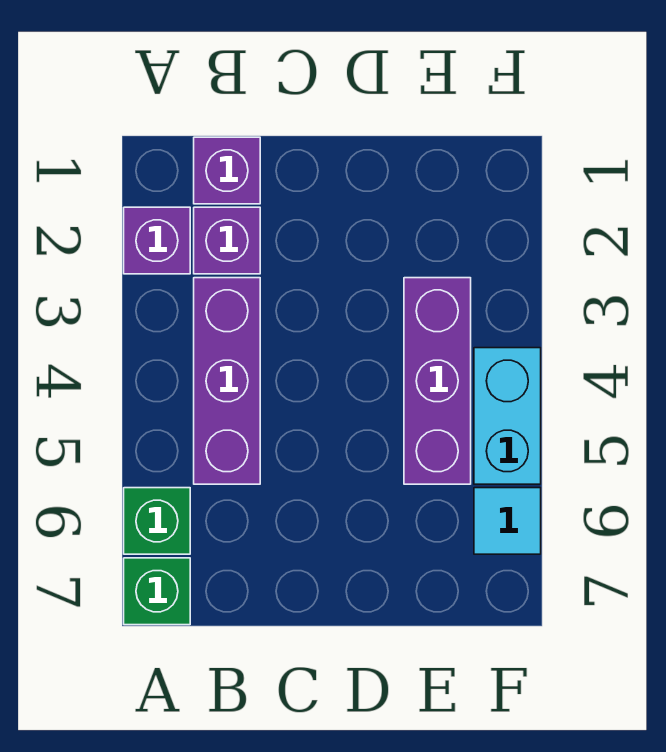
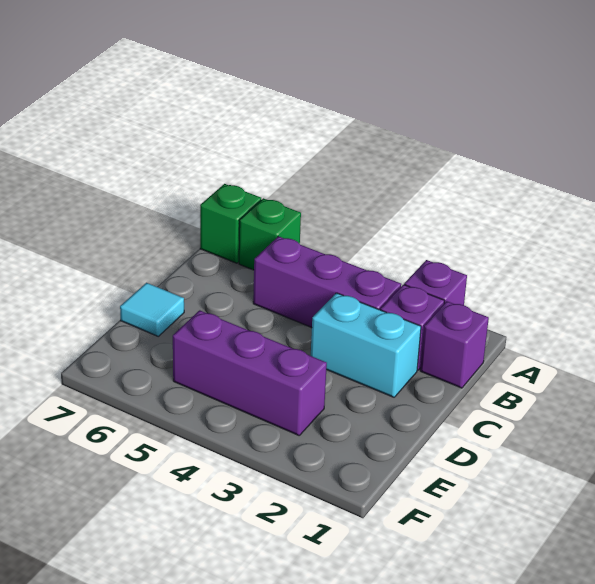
cyan brick F4:F5 level 1 -> cyan brick C2:C3 level 1
cyan tile F6 level 1 -> cyan tile D7 level 1

